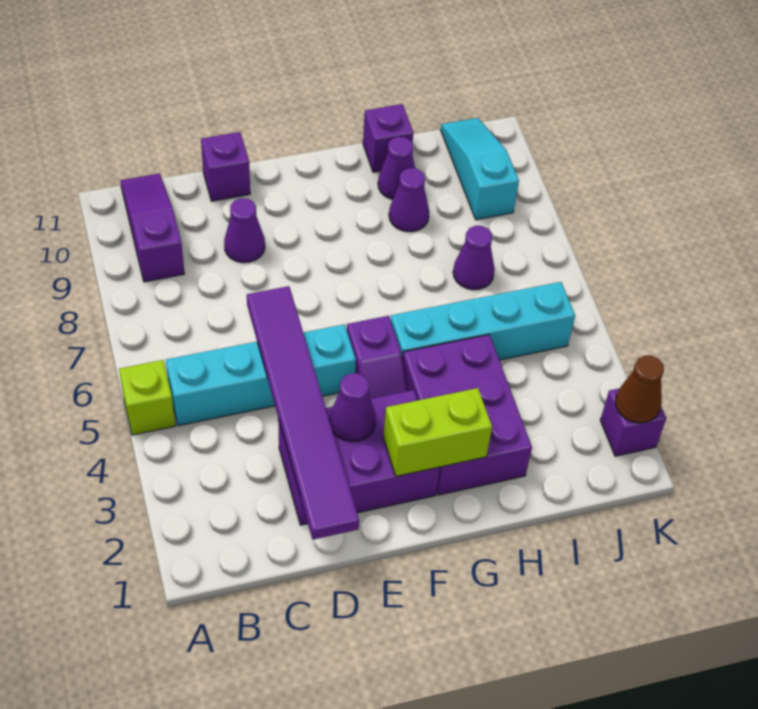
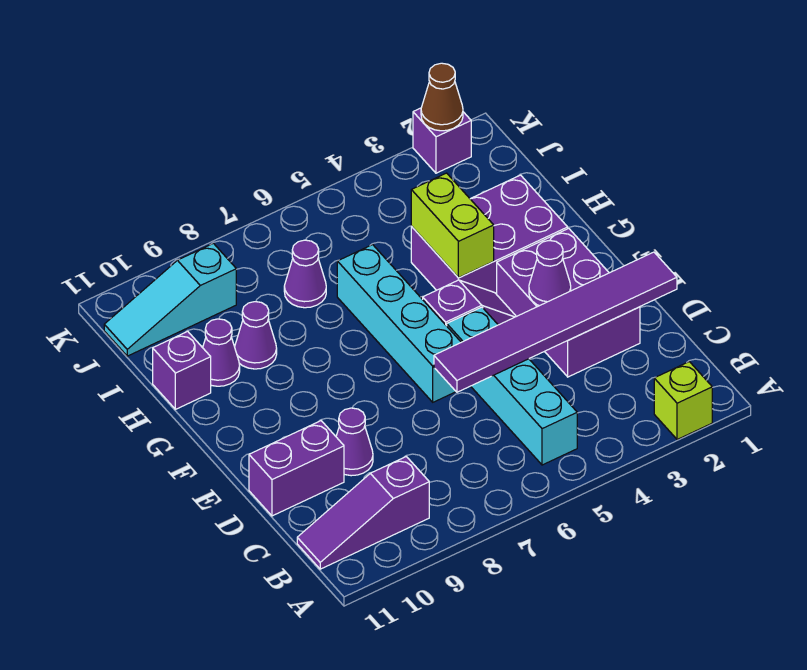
lime brick A5 level 1 -> lime brick A2 level 1
purple brick D11 level 1 -> purple brick D10:D11 level 1
lime brick F2:G2 level 2 -> lime brick G4:H4 level 2
cyan brick G5:J5 level 1 -> cyan brick E6:H6 level 1

